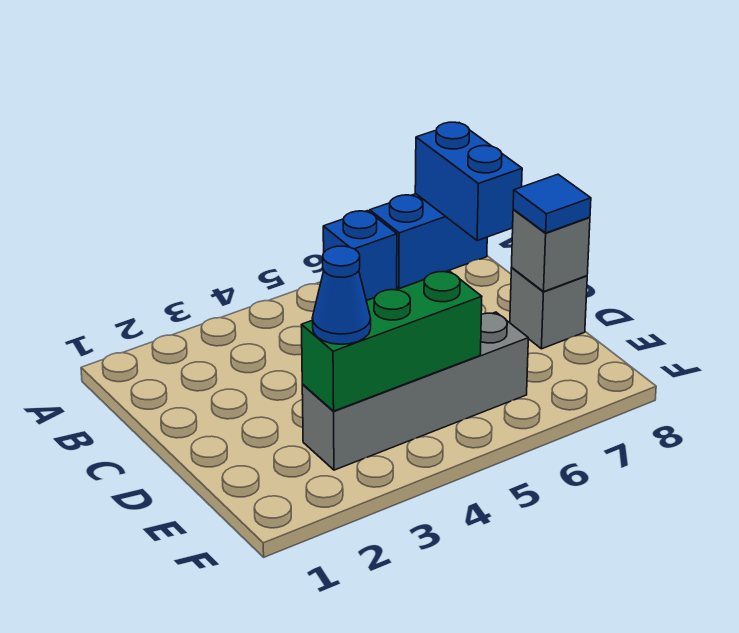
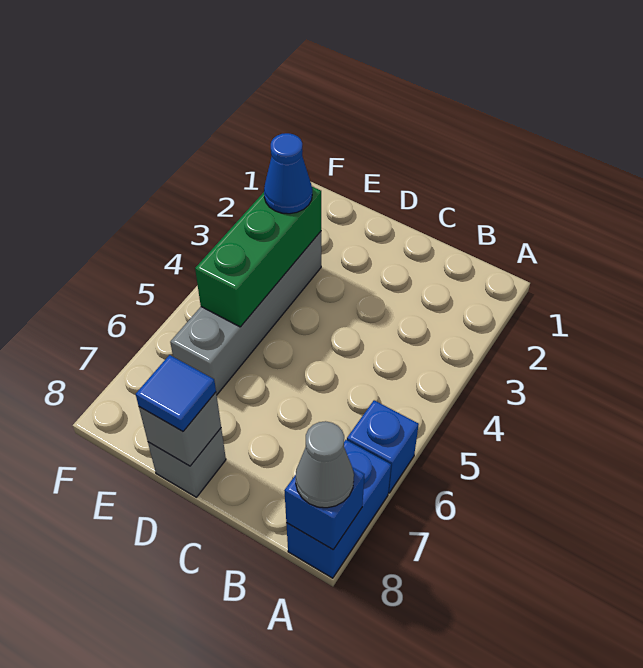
blue brick A8:B8 level 2 -> blue brick A8 level 2
none -> grey cone A8 level 3

